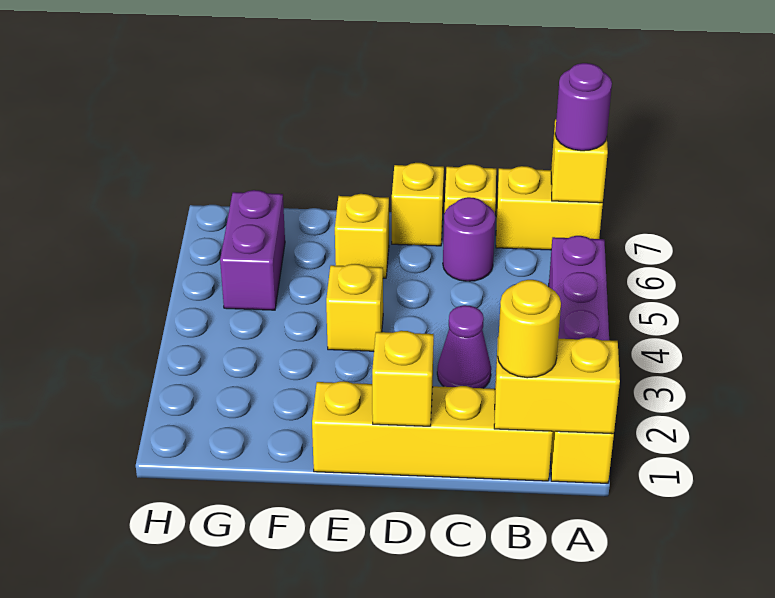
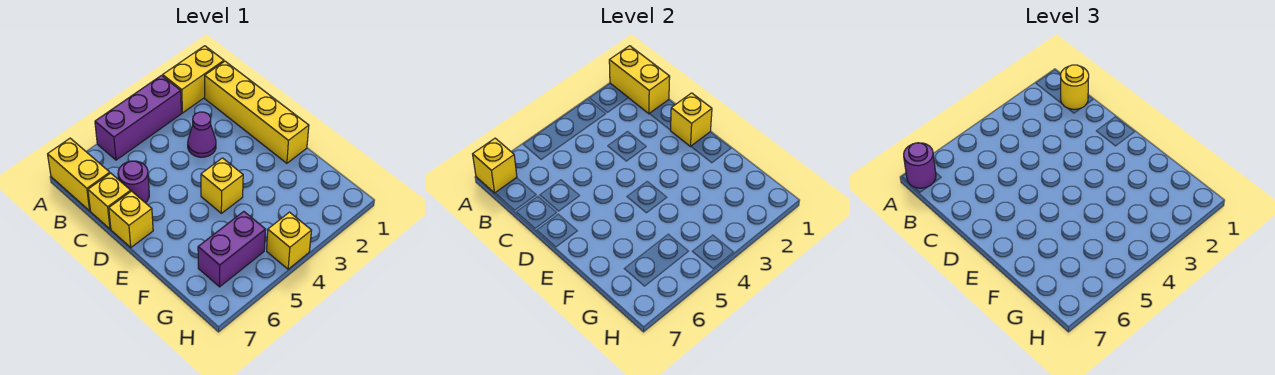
yellow brick E6 level 1 -> yellow brick H4 level 1

